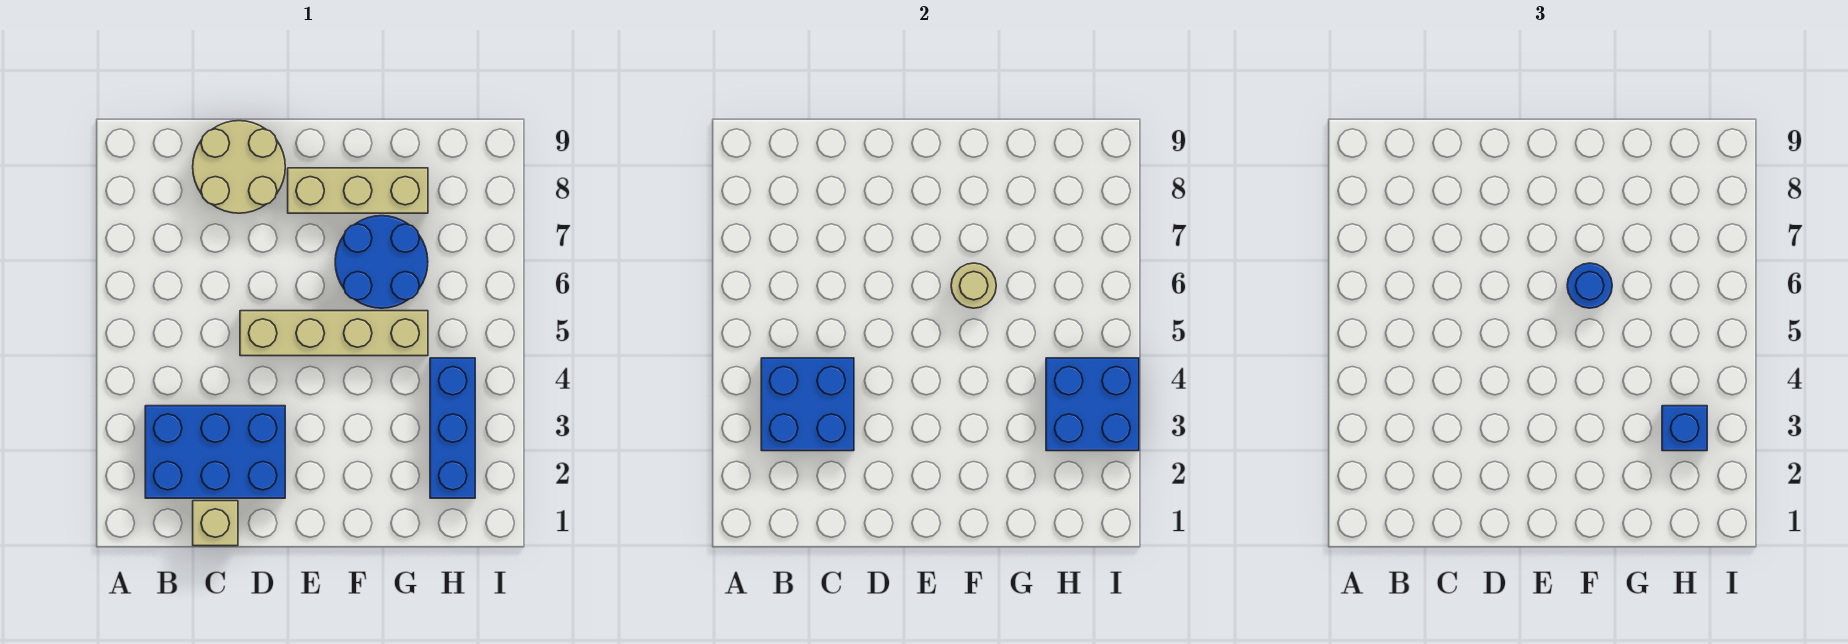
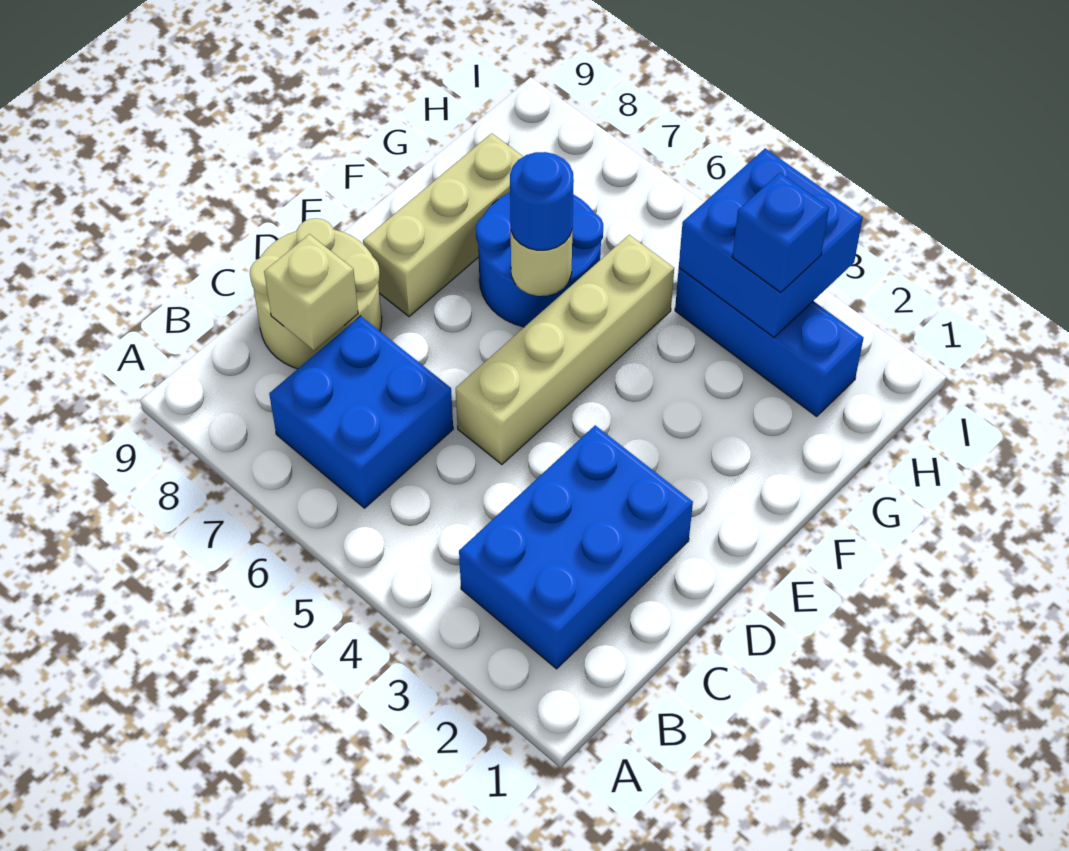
blue brick B3:C4 level 2 -> blue brick B6:C7 level 1
tan brick C1 level 1 -> tan brick C8 level 2

